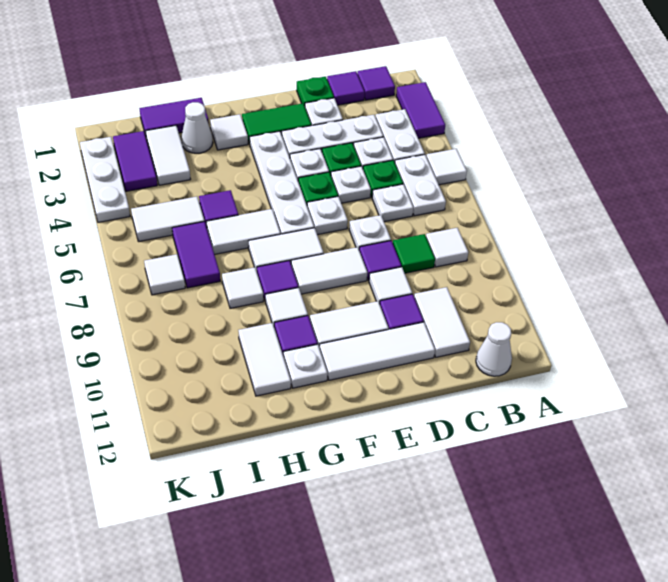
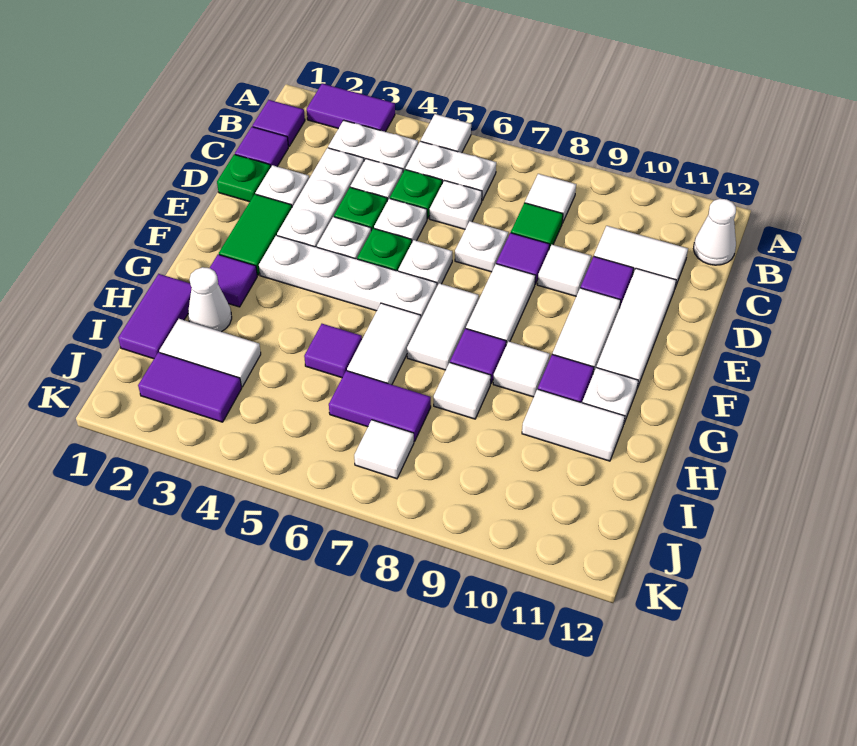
white tile G2 level 1 -> purple tile G2 level 1
white tile I5:J5 level 1 -> none
white plate K2:K4 level 1 -> none

